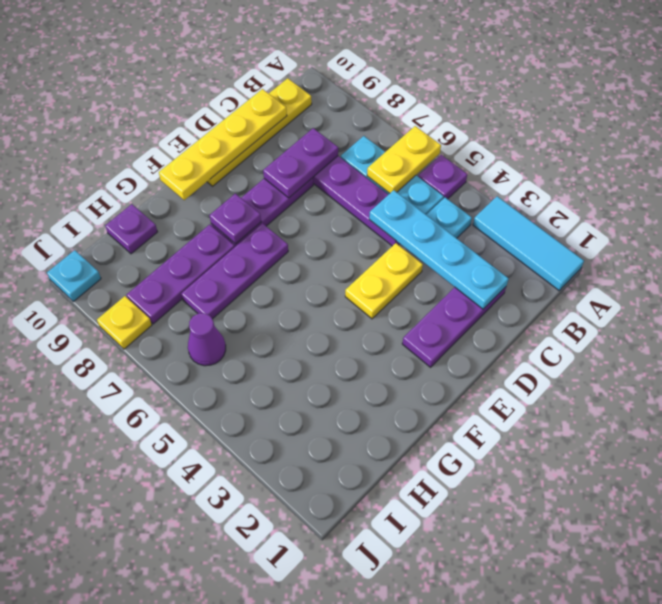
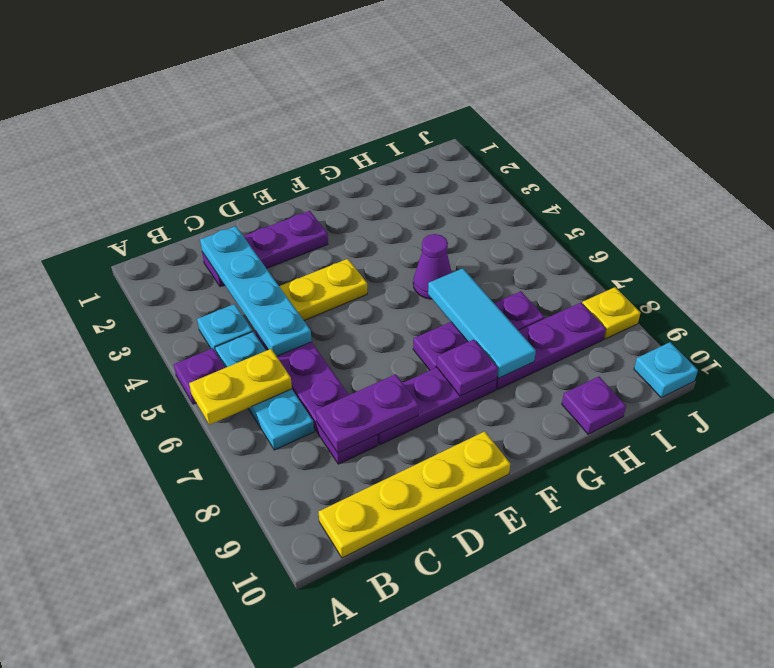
cyan tile A1:A3 level 1 -> cyan tile G6:G8 level 2
yellow plate C10:F10 level 2 -> none
purple cone I6 level 1 -> purple cone G5 level 1

